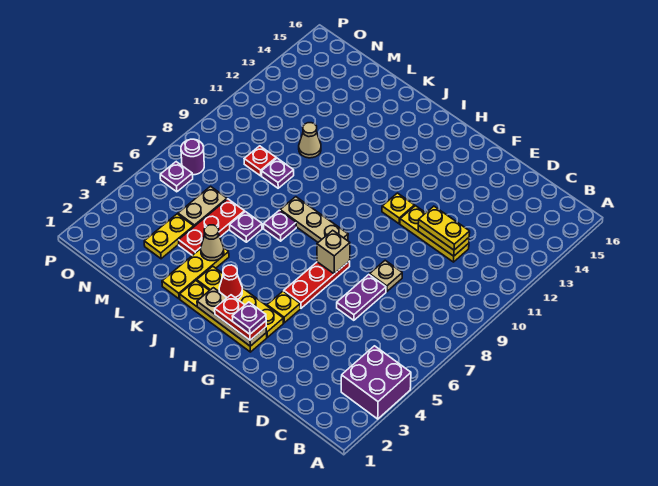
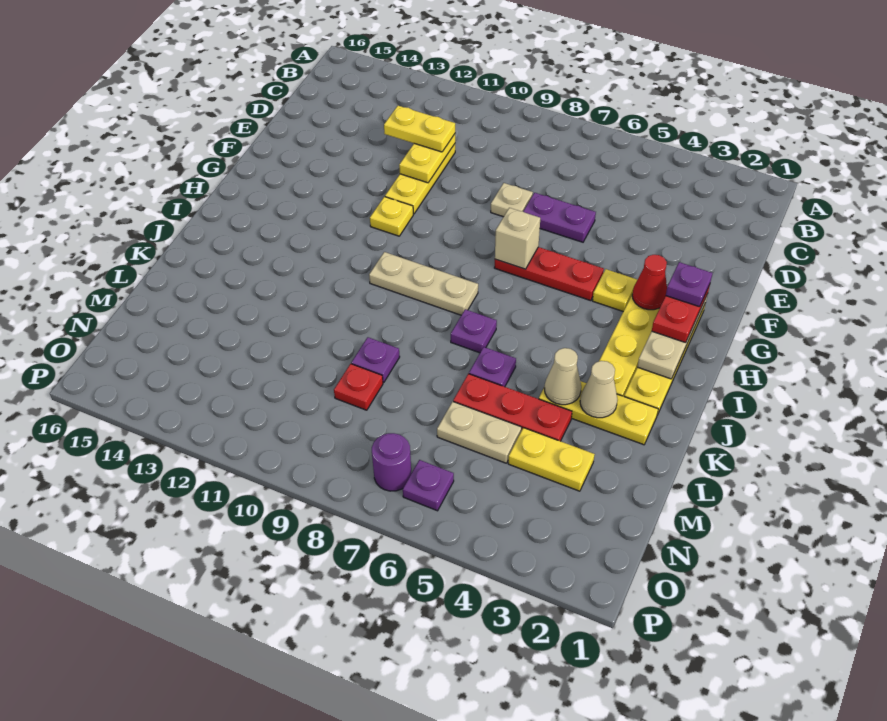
purple brick A3:B4 level 1 -> none
yellow plate D11:E11 level 3 -> yellow plate D11:D12 level 3
tan plate H8:J8 level 1 -> tan plate I8:I10 level 1
red cone I3 level 2 -> red cone G3 level 2
tan cone L11 level 1 -> tan cone K3 level 2

